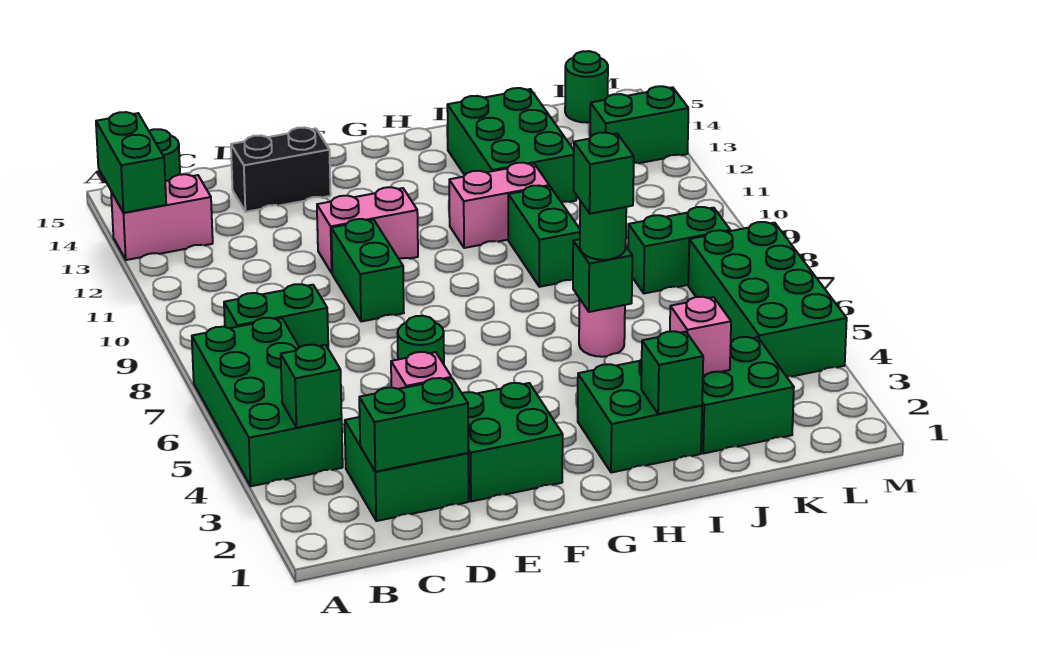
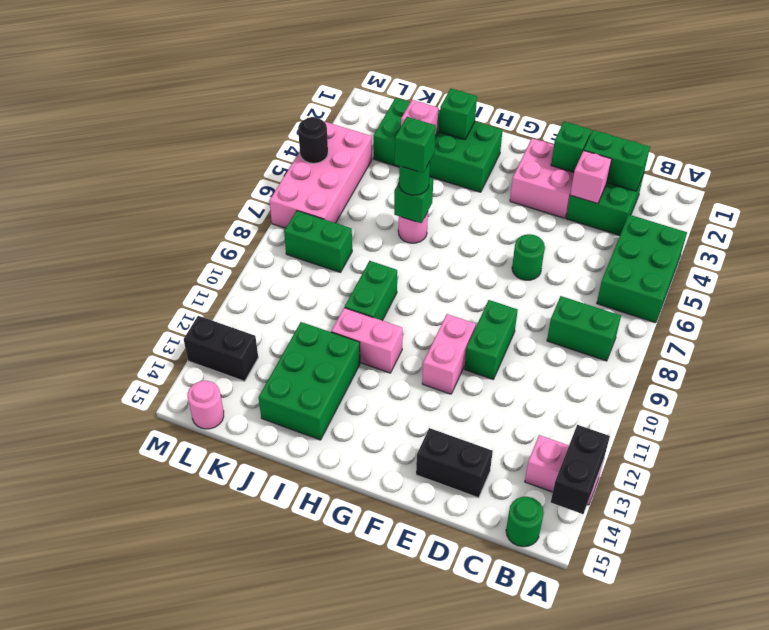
green brick A4:B7 level 1 -> green brick A4:B6 level 1
green brick A13:A14 level 2 -> black brick A13:A14 level 2
green brick B4 level 2 -> green brick E2 level 2
green brick E2:F3 level 1 -> pink brick E2:F3 level 1
pink brick E11:F11 level 1 -> pink brick F10:F11 level 1
green brick L4:M7 level 1 -> pink brick L4:M7 level 1
green brick L13:M13 level 1 -> black brick L13:M13 level 1
green round brick L15 level 1 -> pink round brick L15 level 1
none -> black round brick M5 level 2

